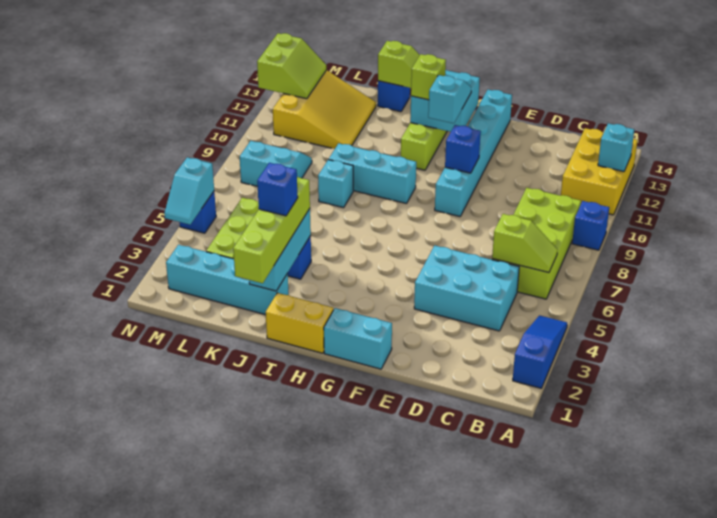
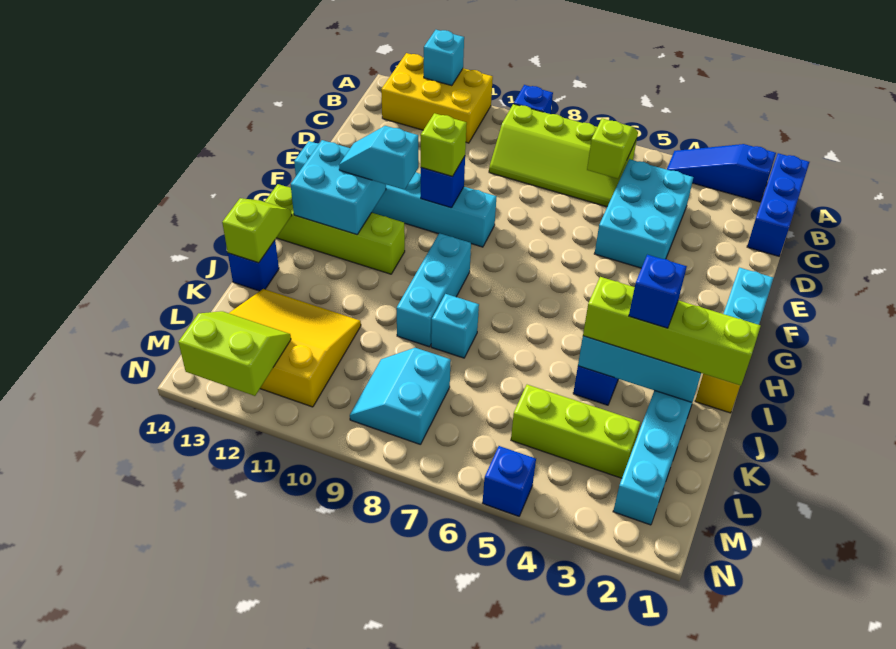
none -> blue brick A1:C1 level 1
lime brick B6:C9 level 1 -> lime slope B6:C9 level 1 top B
lime brick H12 level 3 -> lime brick F10 level 3
cyan slope N4:N5 level 2 top 5 -> none

